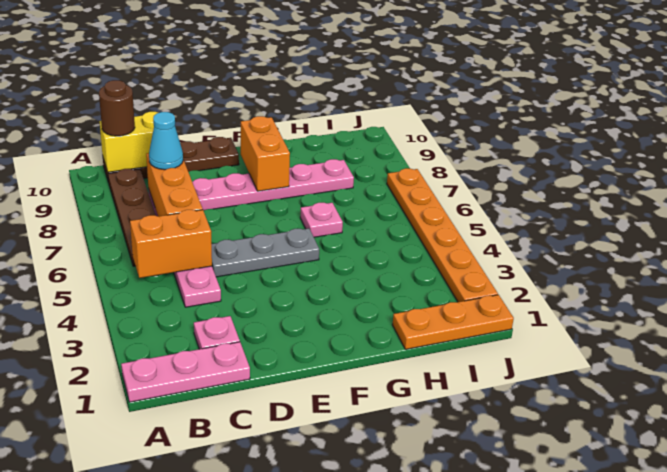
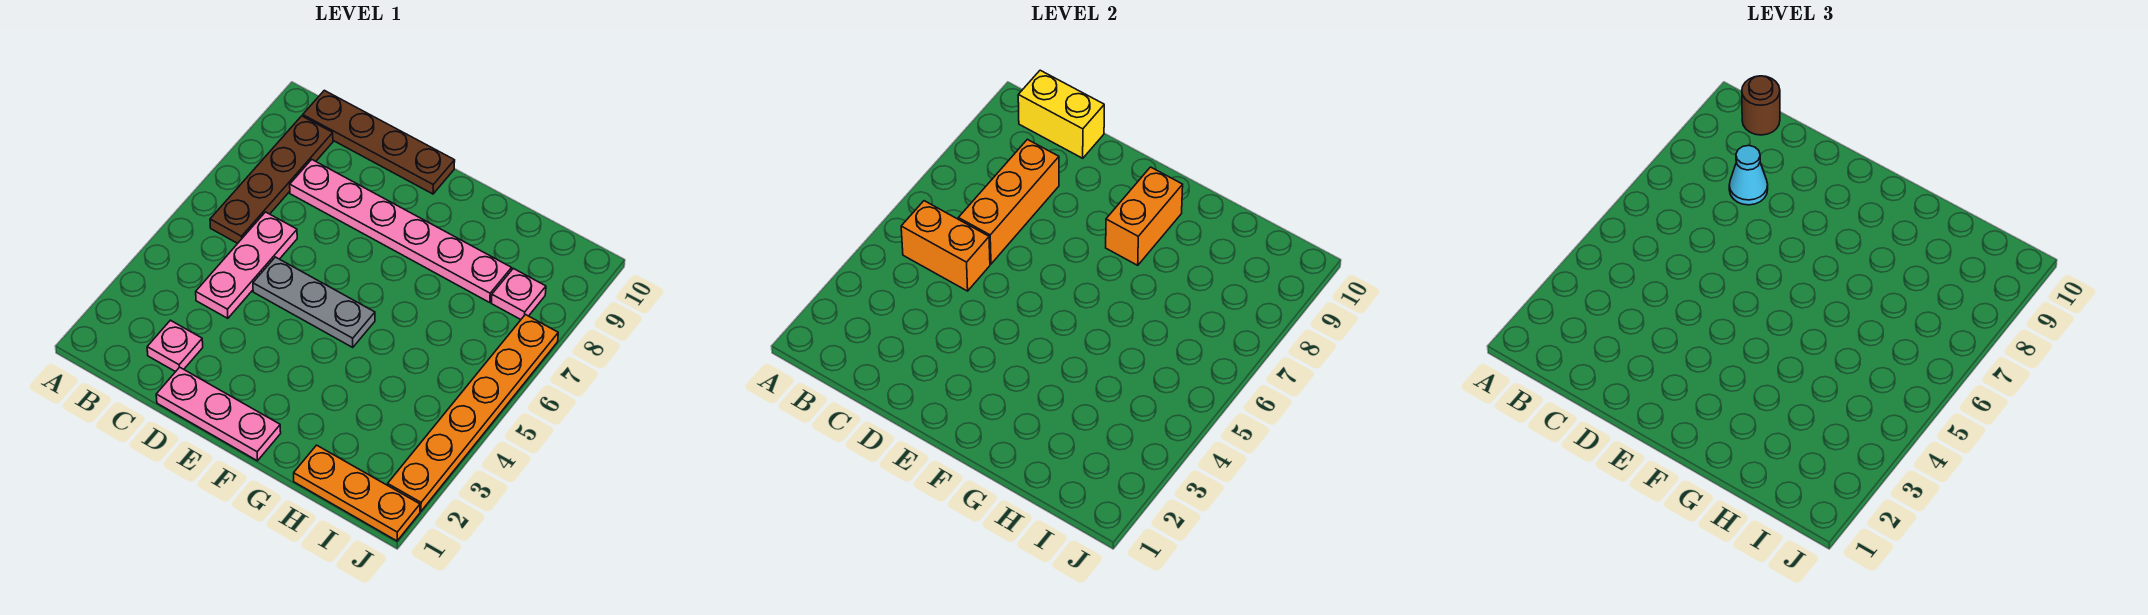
pink plate A1:C1 level 1 -> pink plate D1:F1 level 1
pink plate G6 level 1 -> pink plate I8 level 1

